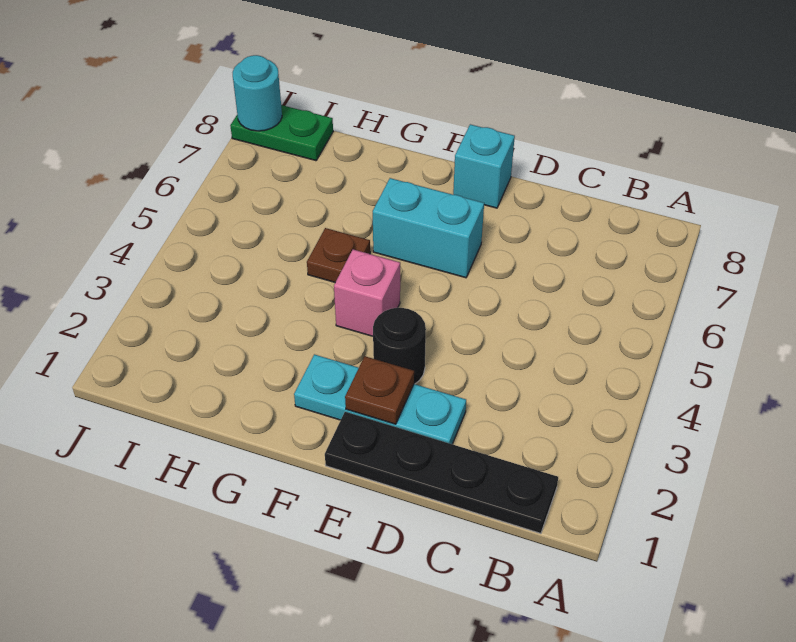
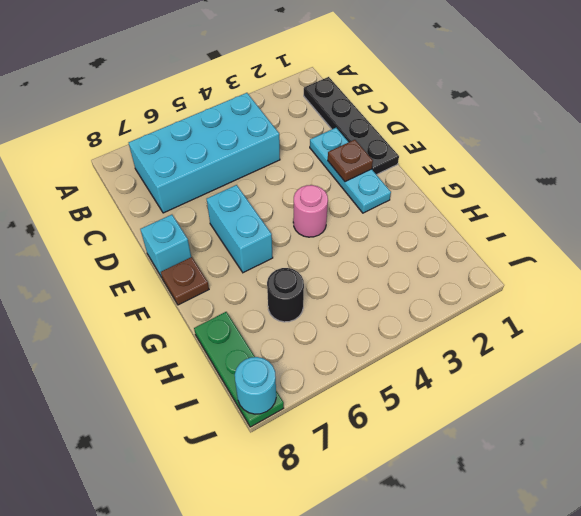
none -> cyan brick B4:C7 level 1
black round brick E3 level 1 -> black round brick H6 level 1
pink brick F4 level 1 -> pink round brick F4 level 1
brown plate G5 level 1 -> brown plate F8 level 1
green plate I8:J8 level 1 -> green plate H8:J8 level 1

